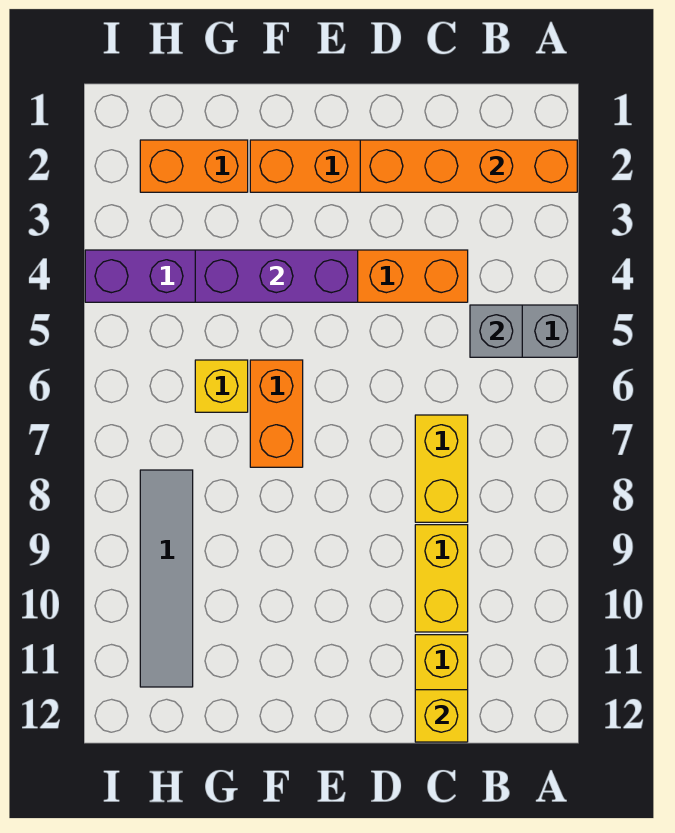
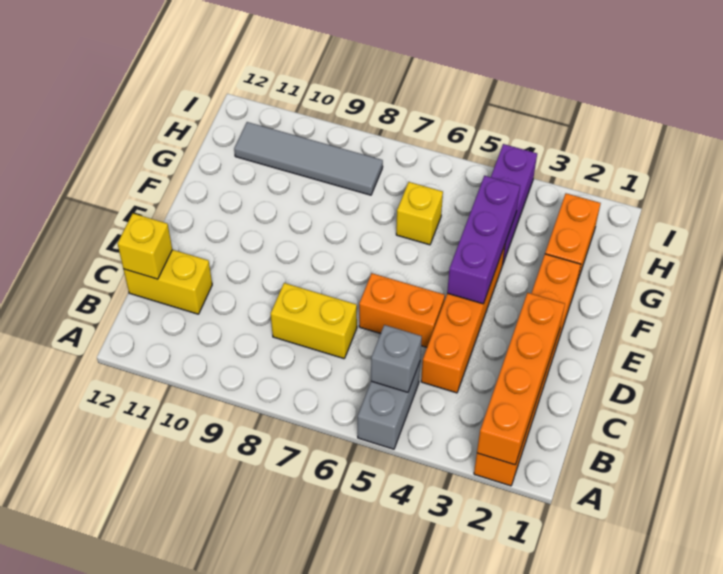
yellow brick C9:C10 level 1 -> none
orange brick F6:F7 level 1 -> orange brick D5:D6 level 1

